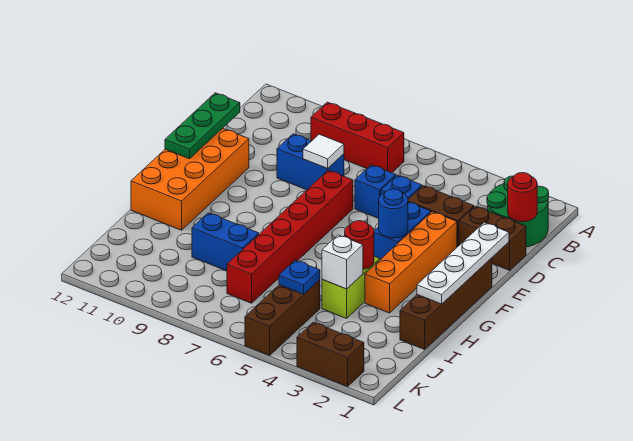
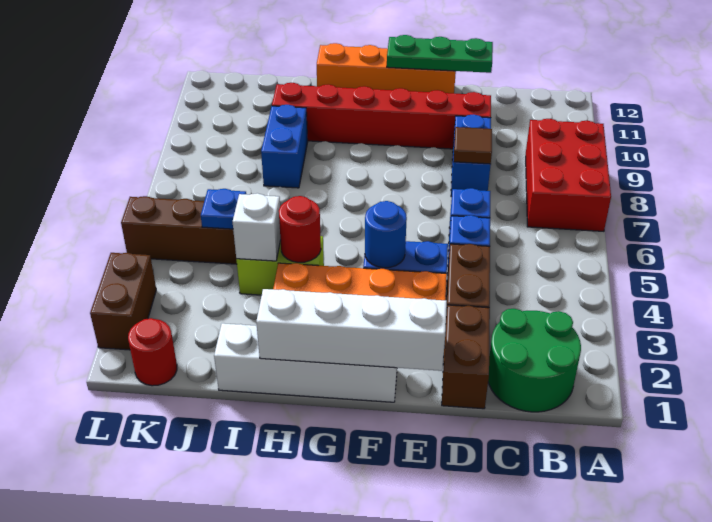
red brick B7:B9 level 1 -> red brick A7:B9 level 1
red round brick C1 level 2 -> red round brick K1 level 1
white tile D8 level 2 -> brown tile D8 level 2
white plate E1:H1 level 2 -> white brick E1:H1 level 2
red brick E7:J7 level 1 -> red brick D10:I10 level 1
orange brick E11:H12 level 1 -> orange brick E12:H12 level 1
brown brick F1:I1 level 1 -> white brick F1:I1 level 1

